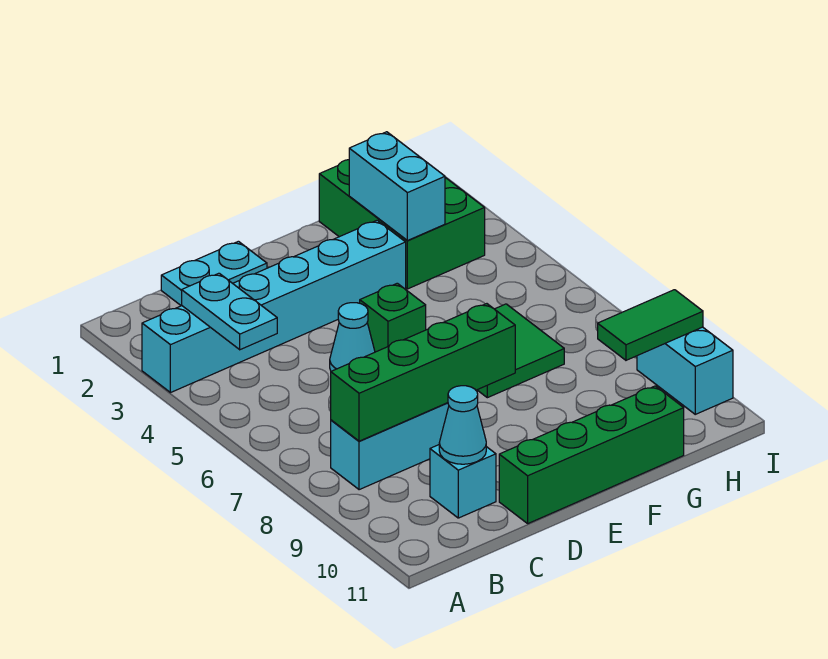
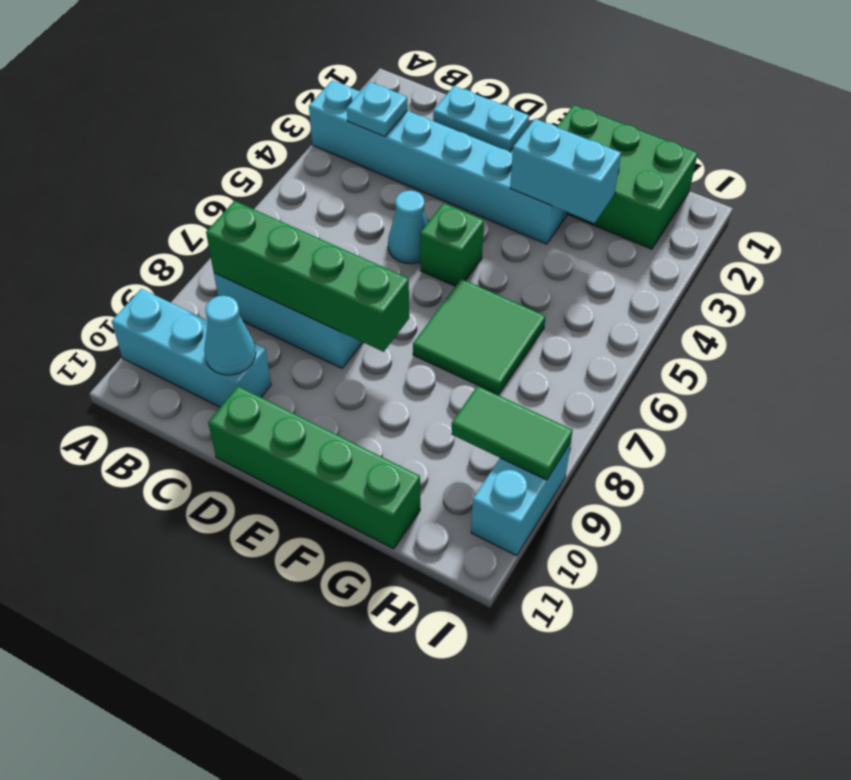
cyan plate B3:B4 level 2 -> cyan plate B3 level 2
cyan brick C10 level 1 -> cyan brick A10:C10 level 1
green brick G1:H3 level 1 -> green brick F1:H2 level 1
cyan brick G2:G3 level 2 -> cyan brick F3:G3 level 2

